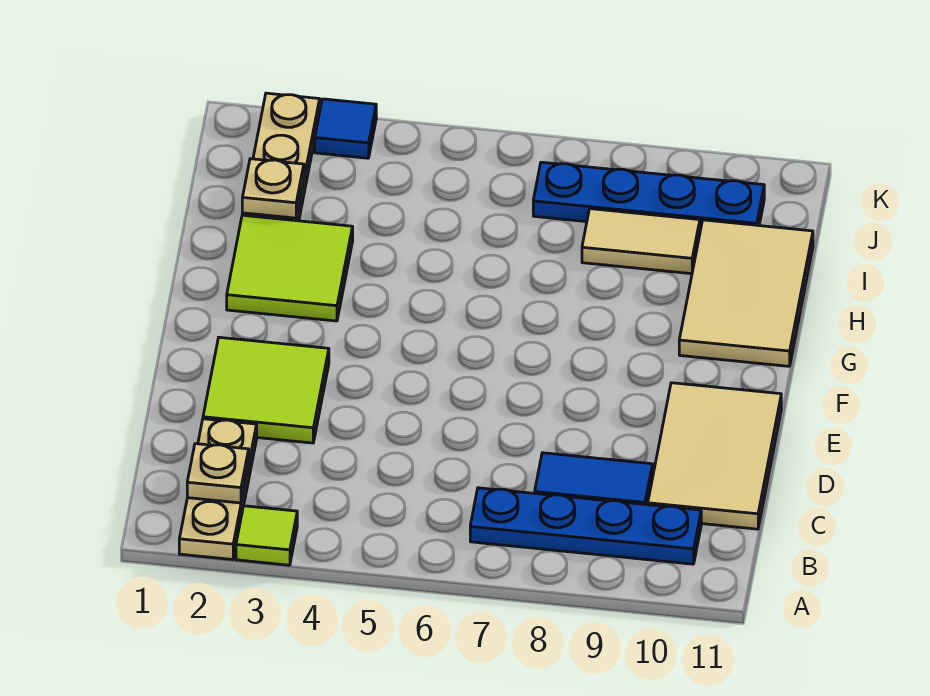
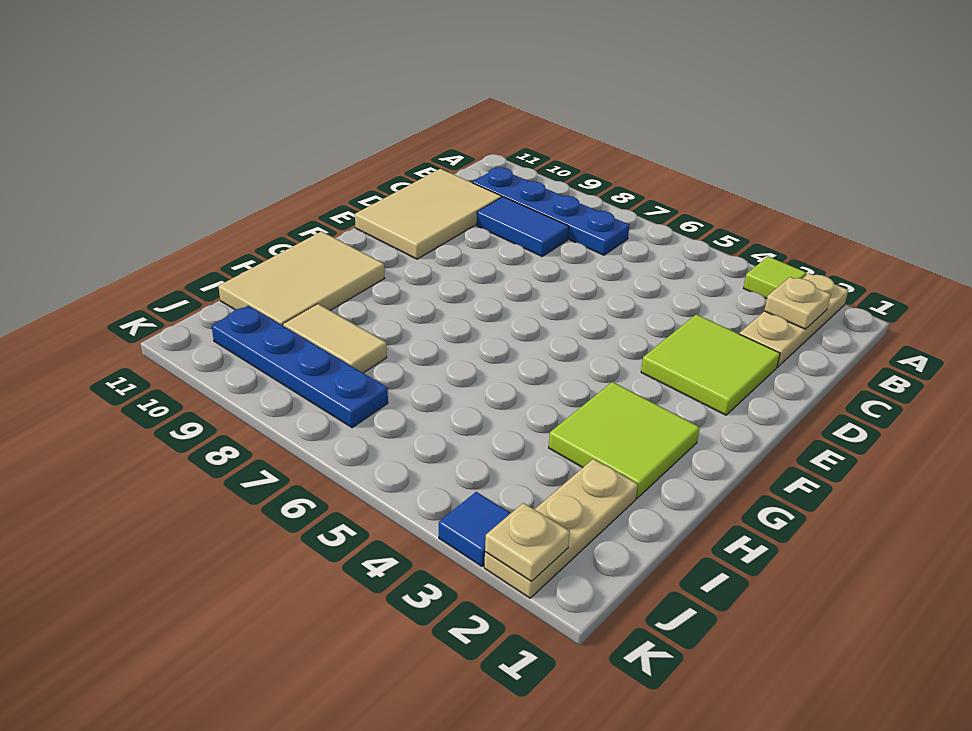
tan plate I2 level 2 -> tan plate K2 level 2

